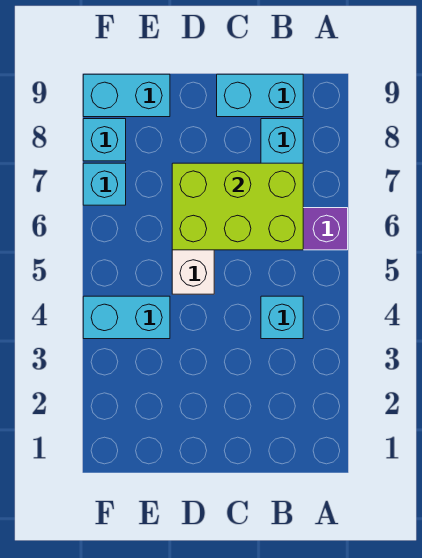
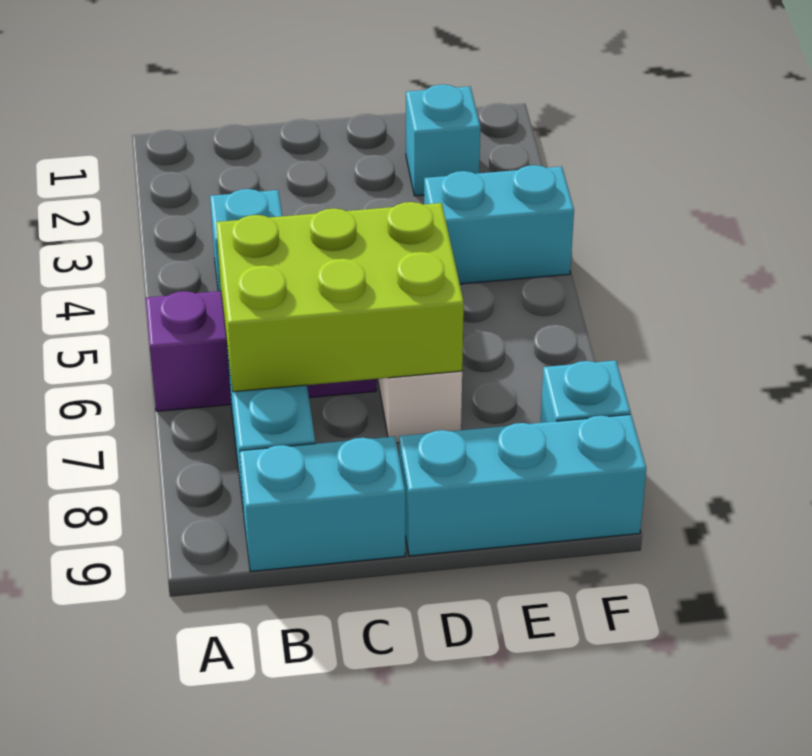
cyan brick E9:F9 level 1 -> cyan brick D9:F9 level 1
cyan brick F7 level 1 -> cyan brick E2 level 1

